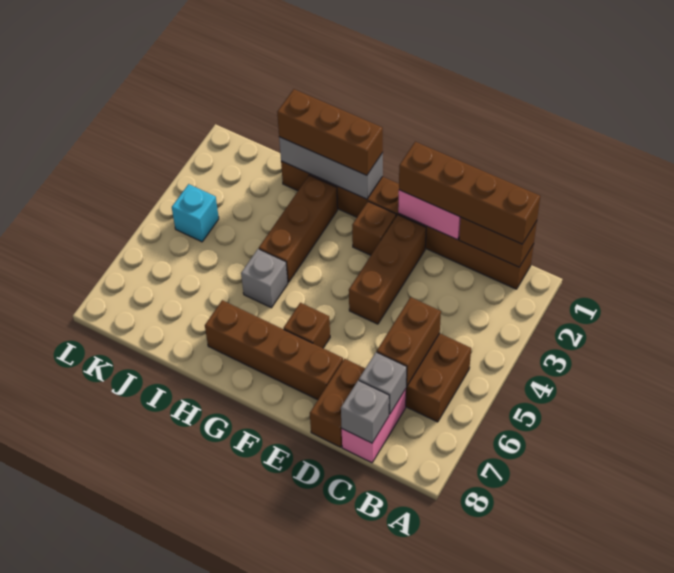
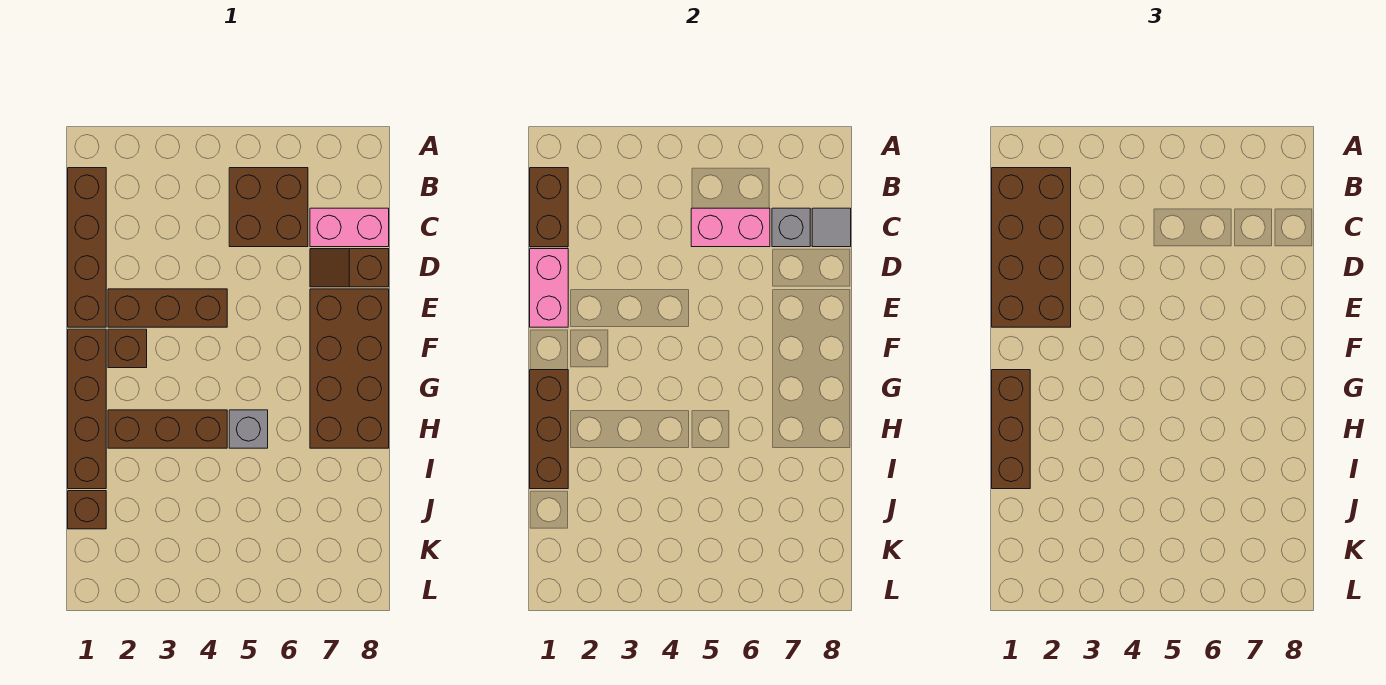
brown brick B1:E1 level 3 -> brown brick B1:E2 level 3
brown brick C5:C6 level 2 -> pink brick C5:C6 level 2
grey brick C8 level 2 -> grey tile C8 level 2
brown brick D7:D8 level 1 -> brown slope D7:D8 level 1 top 8
brown brick E7:H7 level 1 -> brown brick E7:H8 level 1
brown brick F6 level 1 -> brown brick J1 level 1
grey brick G1:I1 level 2 -> brown brick G1:I1 level 2
cyan brick K4 level 1 -> none

